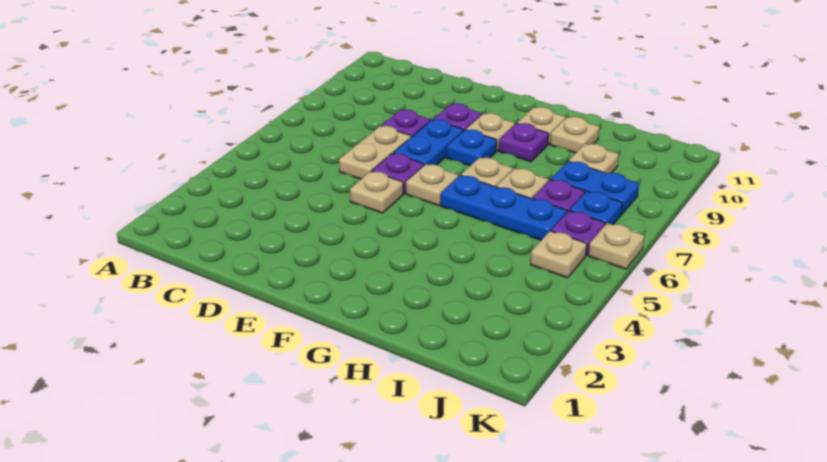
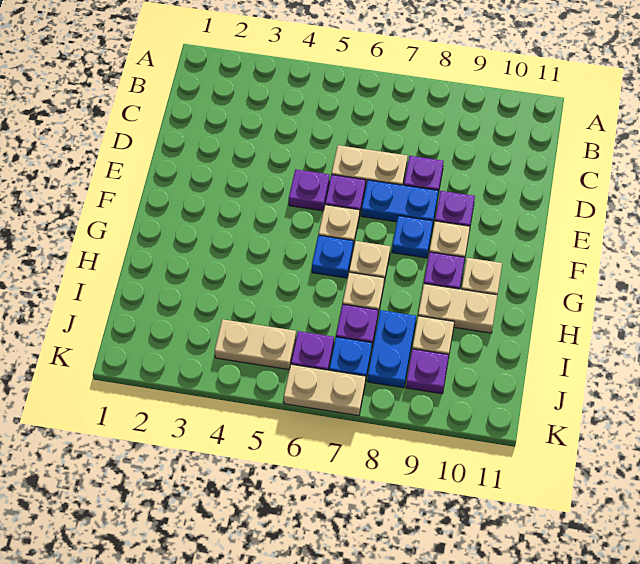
tan plate E5 level 1 -> purple plate E5 level 1
blue plate G6:I6 level 1 -> blue plate G6 level 1
tan plate H10 level 1 -> tan plate H9:H10 level 1
tan plate J5 level 1 -> tan plate J4:J5 level 1
none -> purple plate J9 level 1
tan plate K6 level 1 -> tan plate K6:K7 level 1

